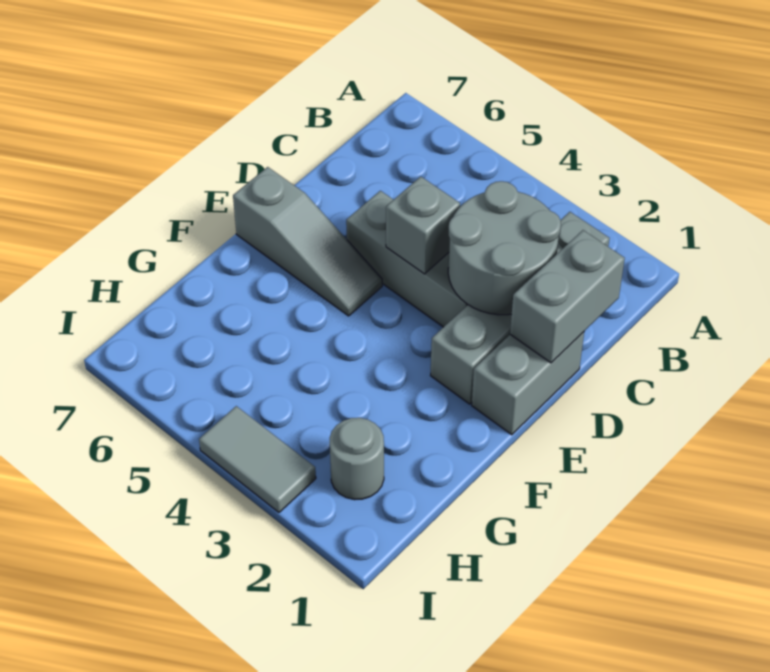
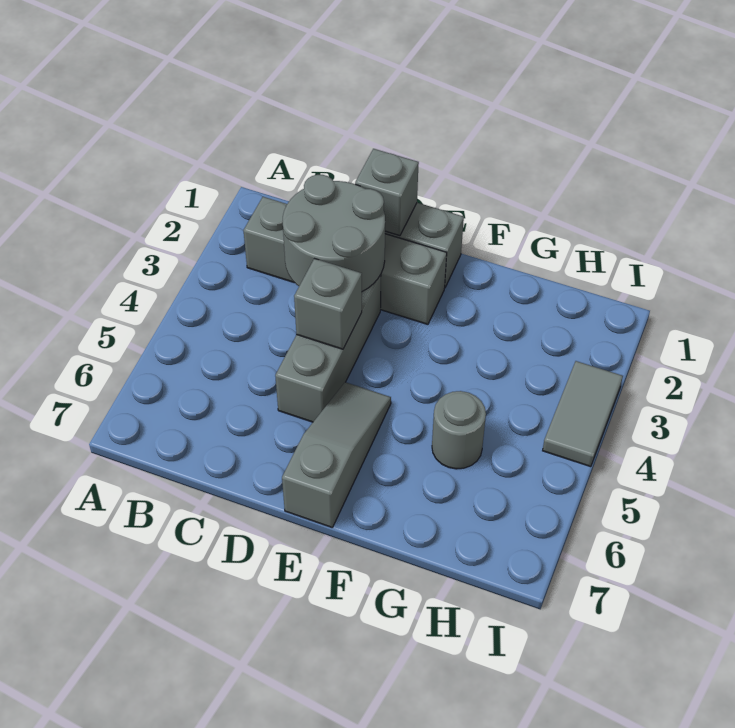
grey brick C1:D1 level 2 -> grey brick D1 level 2
grey round brick H2 level 1 -> grey round brick G5 level 1

